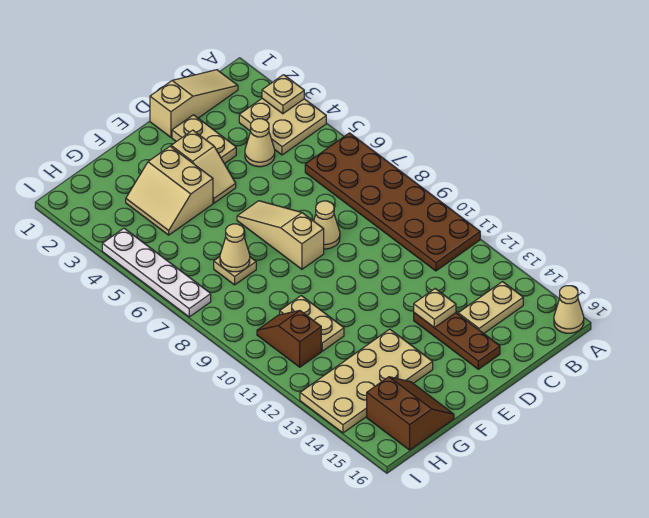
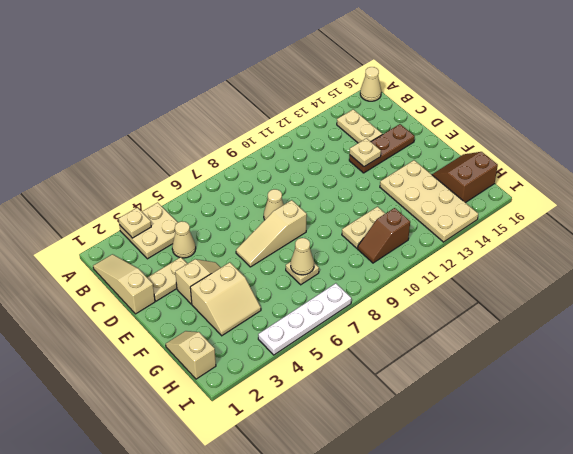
brown plate A6:B11 level 1 -> none
none -> tan slope G1:H1 level 1 top H

